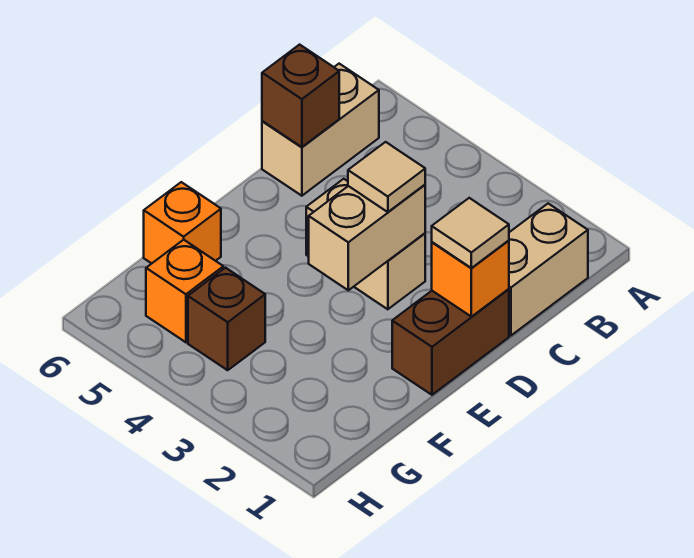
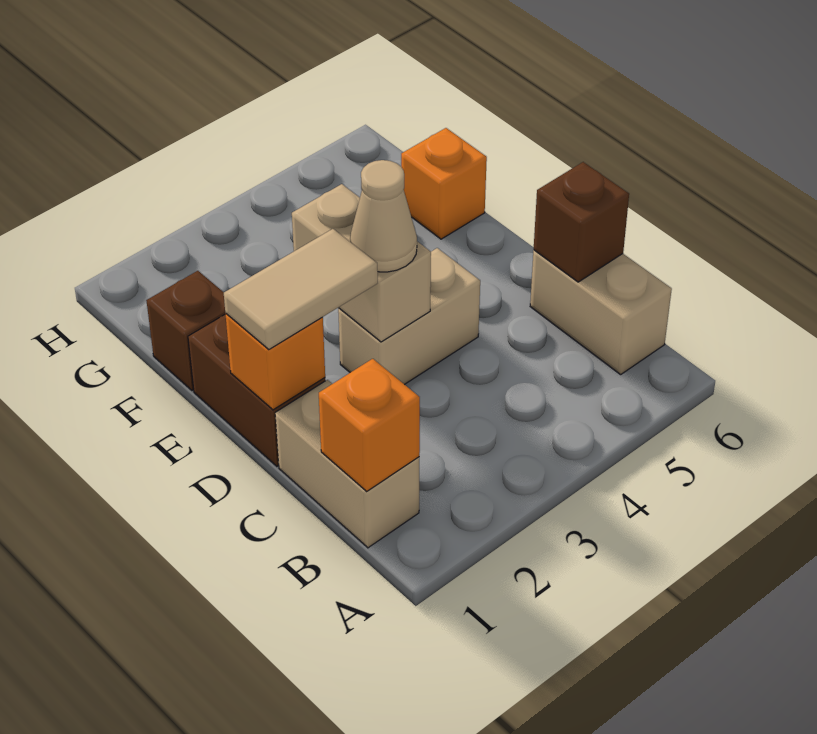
tan tile D1 level 3 -> tan tile D1:D2 level 3
tan tile D3 level 3 -> tan cone D3 level 3
brown brick G4 level 1 -> brown brick F1 level 1
orange brick G5 level 1 -> orange brick B1 level 2

